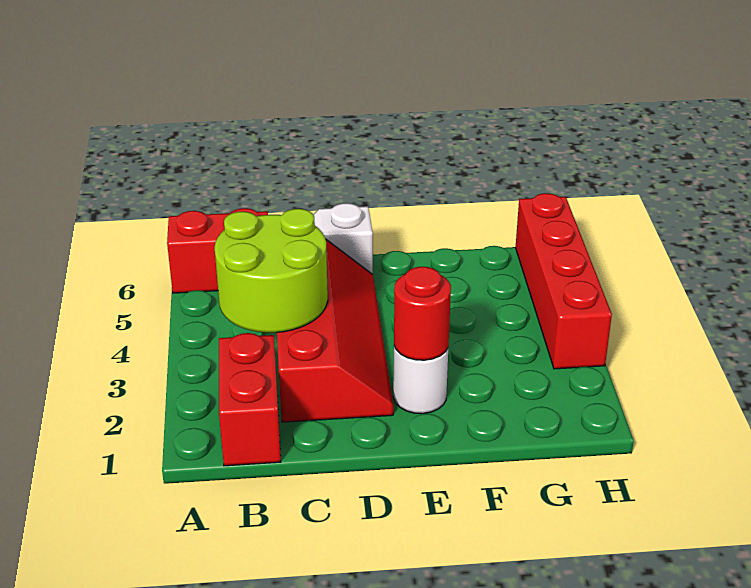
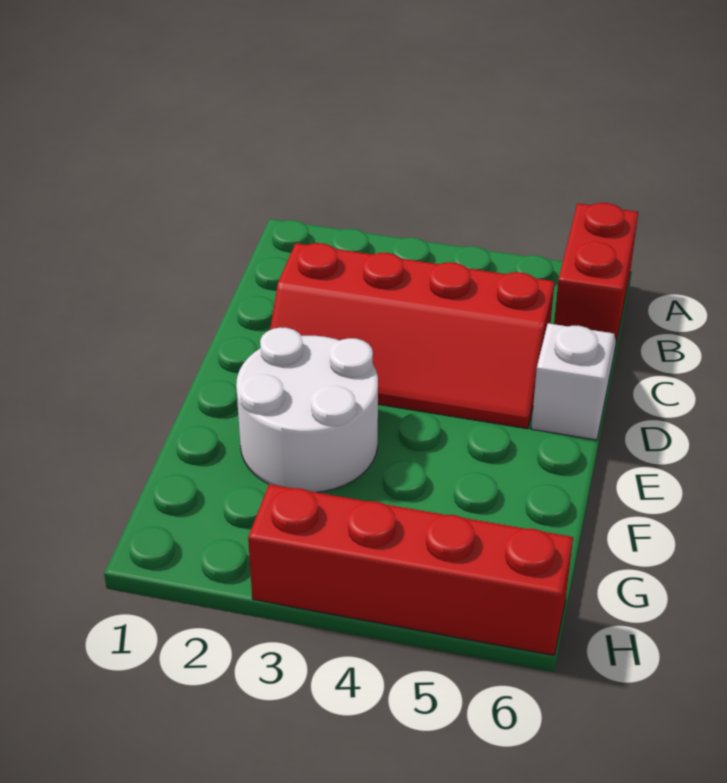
red brick B1:B2 level 1 -> none
lime round brick B3:C4 level 2 -> none
white round brick E2 level 1 -> white round brick E2:F3 level 1
red round brick E2 level 2 -> none

